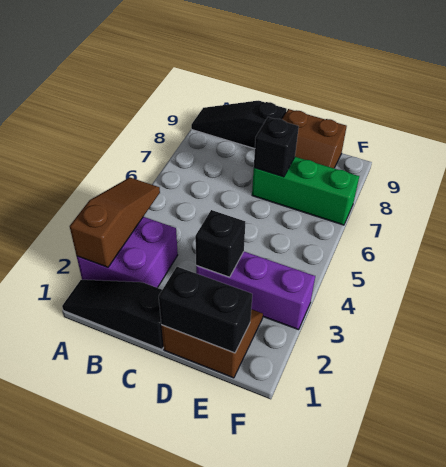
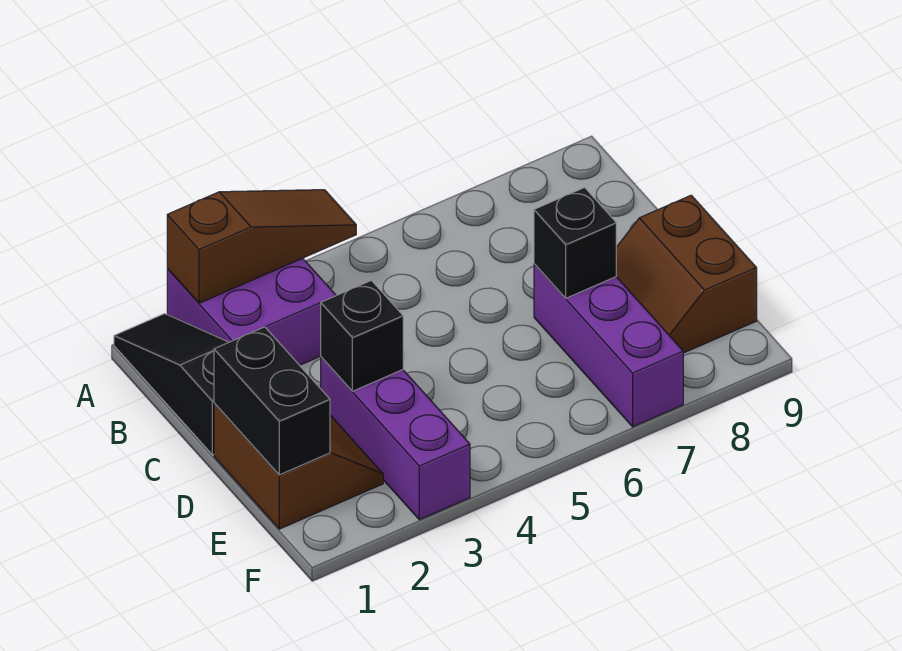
black slope A9:C9 level 1 top C -> none
green brick D7:F7 level 1 -> purple brick D7:F7 level 1

